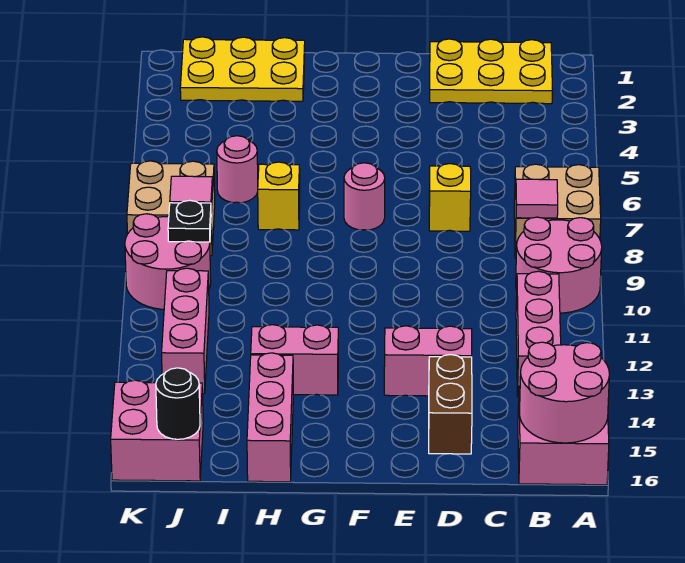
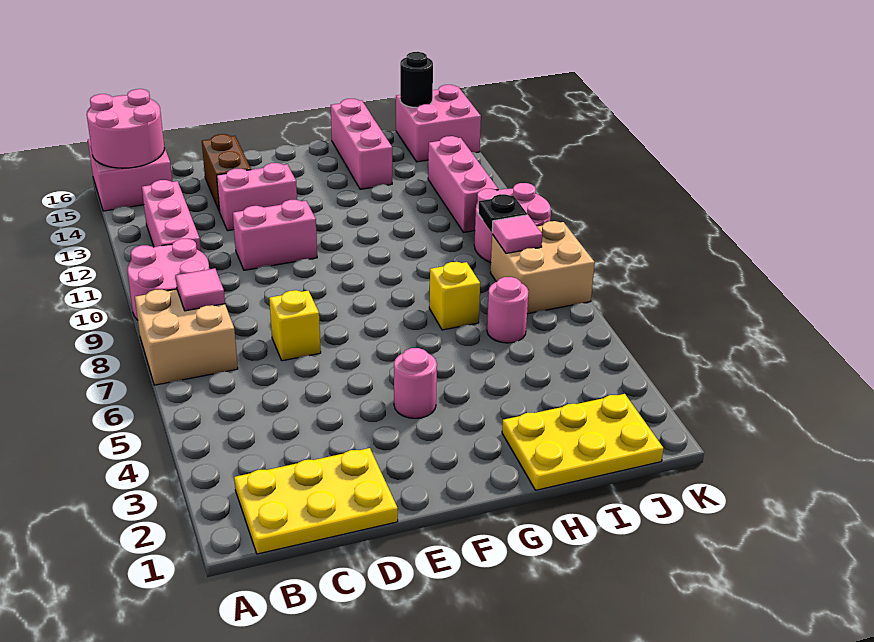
pink round brick F7 level 1 -> pink round brick F4 level 1
pink brick G13:H13 level 1 -> pink brick D11:E11 level 1

